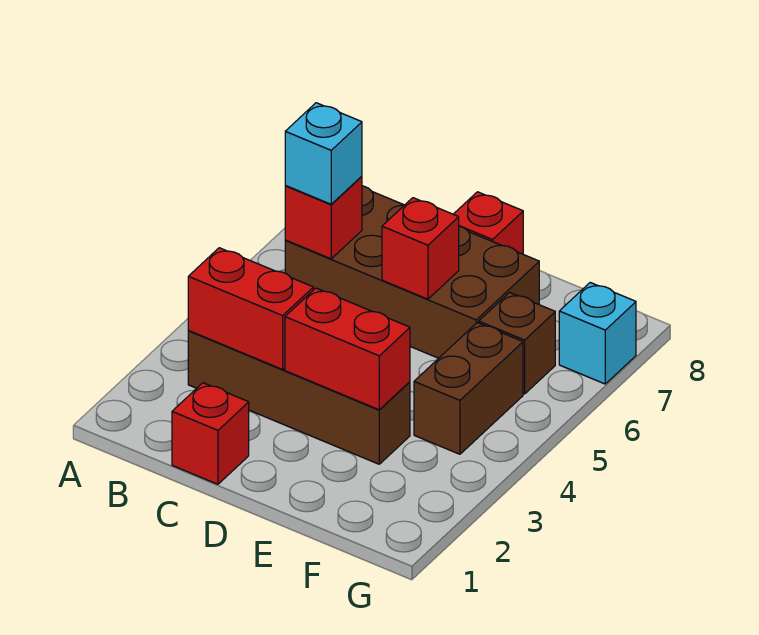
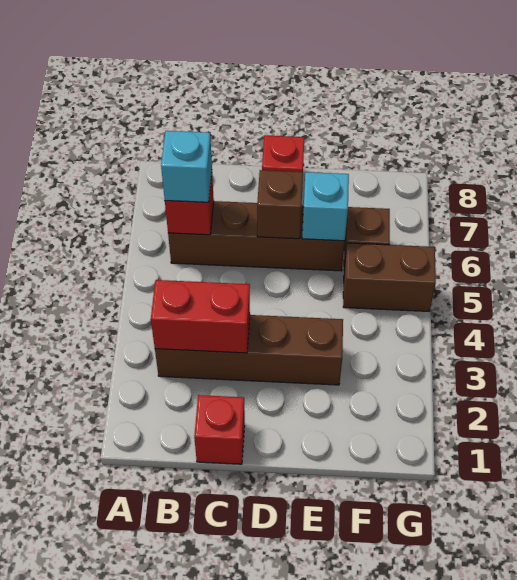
brown brick B6:E7 level 1 -> brown brick B6:E6 level 1
red brick D3:E3 level 2 -> none
red brick D6 level 2 -> brown brick D6 level 2
brown brick F4:F5 level 1 -> brown brick F5:G5 level 1
cyan brick G7 level 1 -> cyan brick E6 level 2

